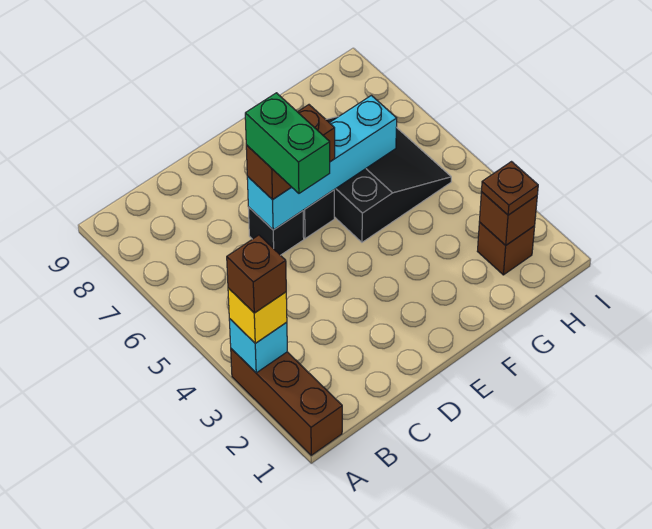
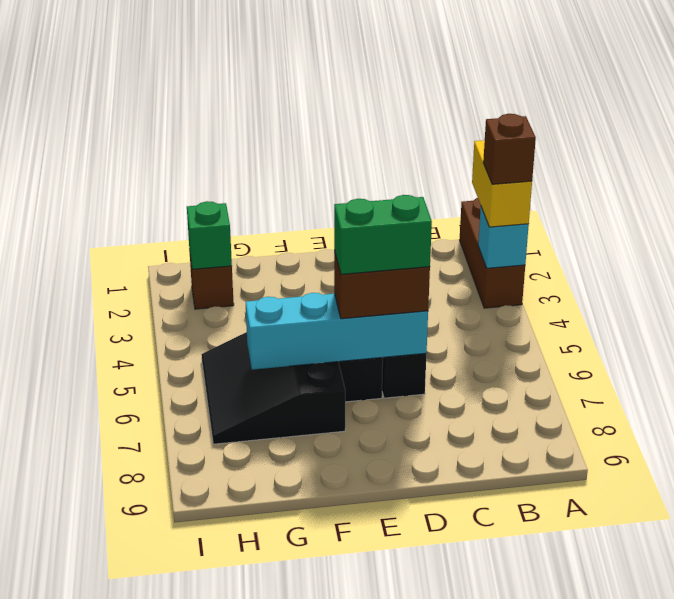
yellow brick A3 level 3 -> yellow brick A2:A3 level 3
green brick D5:D6 level 4 -> green brick D6:E6 level 4
brown brick H2 level 2 -> green brick H2 level 2
brown plate H2 level 3 -> none

